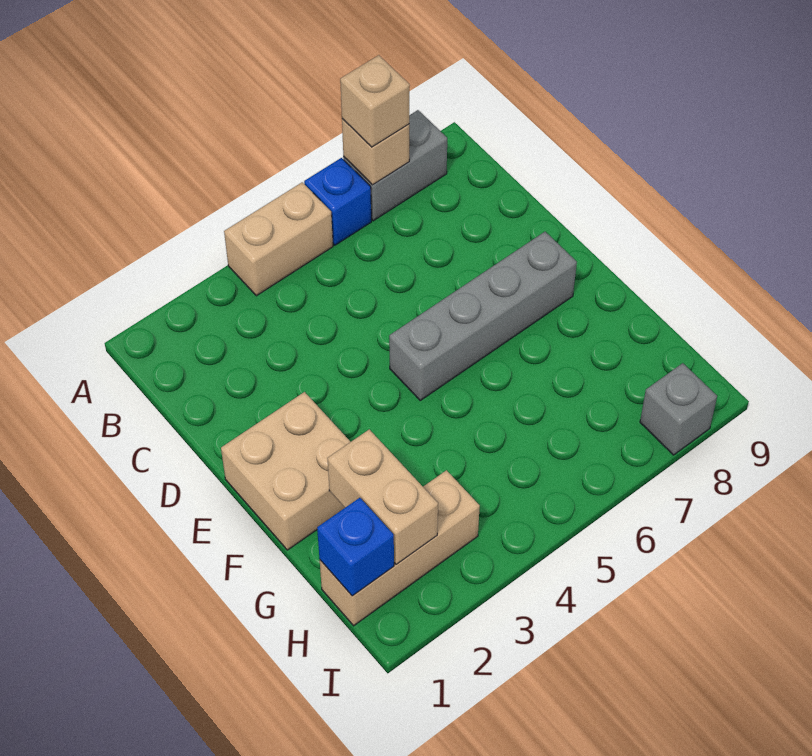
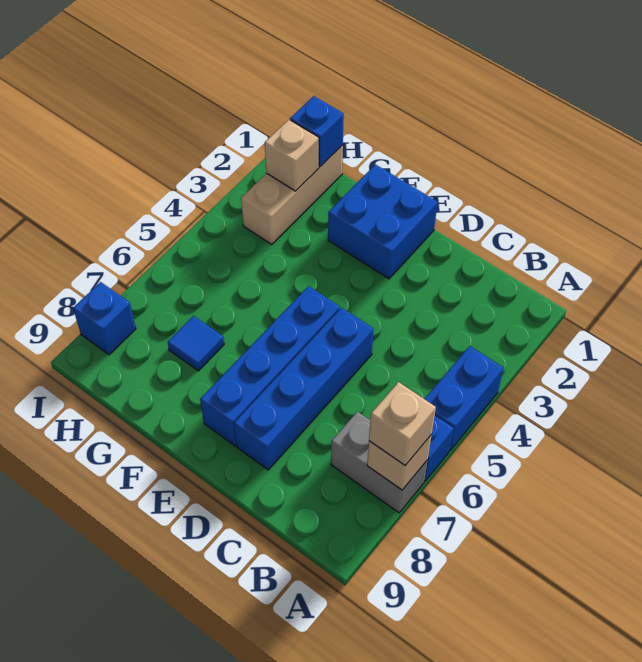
tan brick A4:A5 level 1 -> blue brick A4:A5 level 1
grey brick A7:A8 level 1 -> grey brick A7:B7 level 1
none -> blue brick D5:D8 level 1
tan brick E1:F2 level 1 -> blue brick E1:F2 level 1
grey brick E5:E8 level 1 -> blue brick E5:E8 level 1
tan brick G2:H2 level 2 -> tan brick H2 level 2
none -> blue tile G7 level 1
grey brick I8 level 1 -> blue brick I8 level 1

